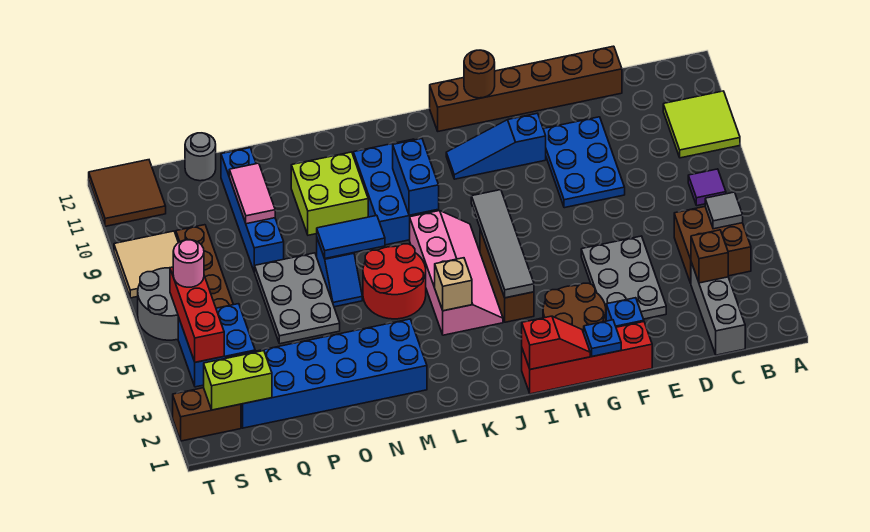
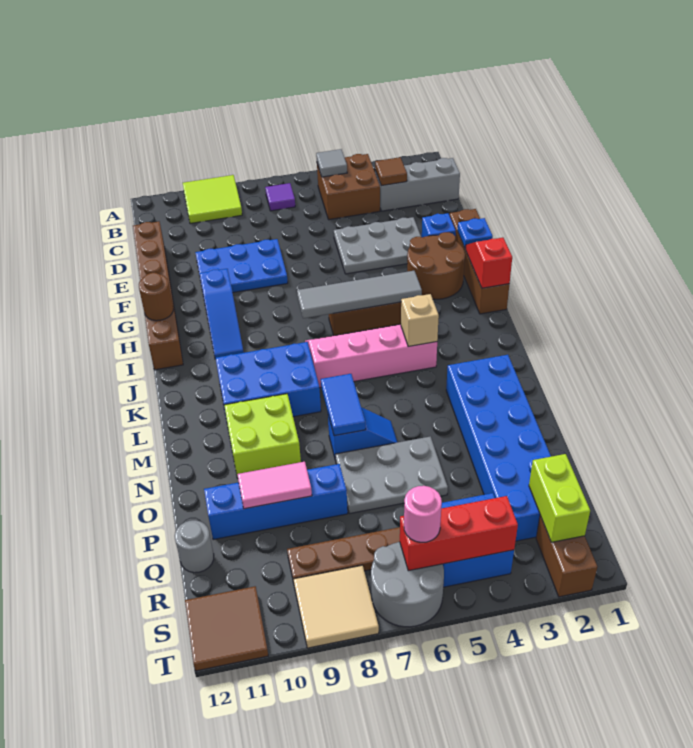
brown brick C3 level 2 -> brown tile C3 level 2
red brick F1:I1 level 1 -> brown brick F1:I1 level 1
blue brick K8:K9 level 2 -> none
red round brick L5:M6 level 1 -> none

